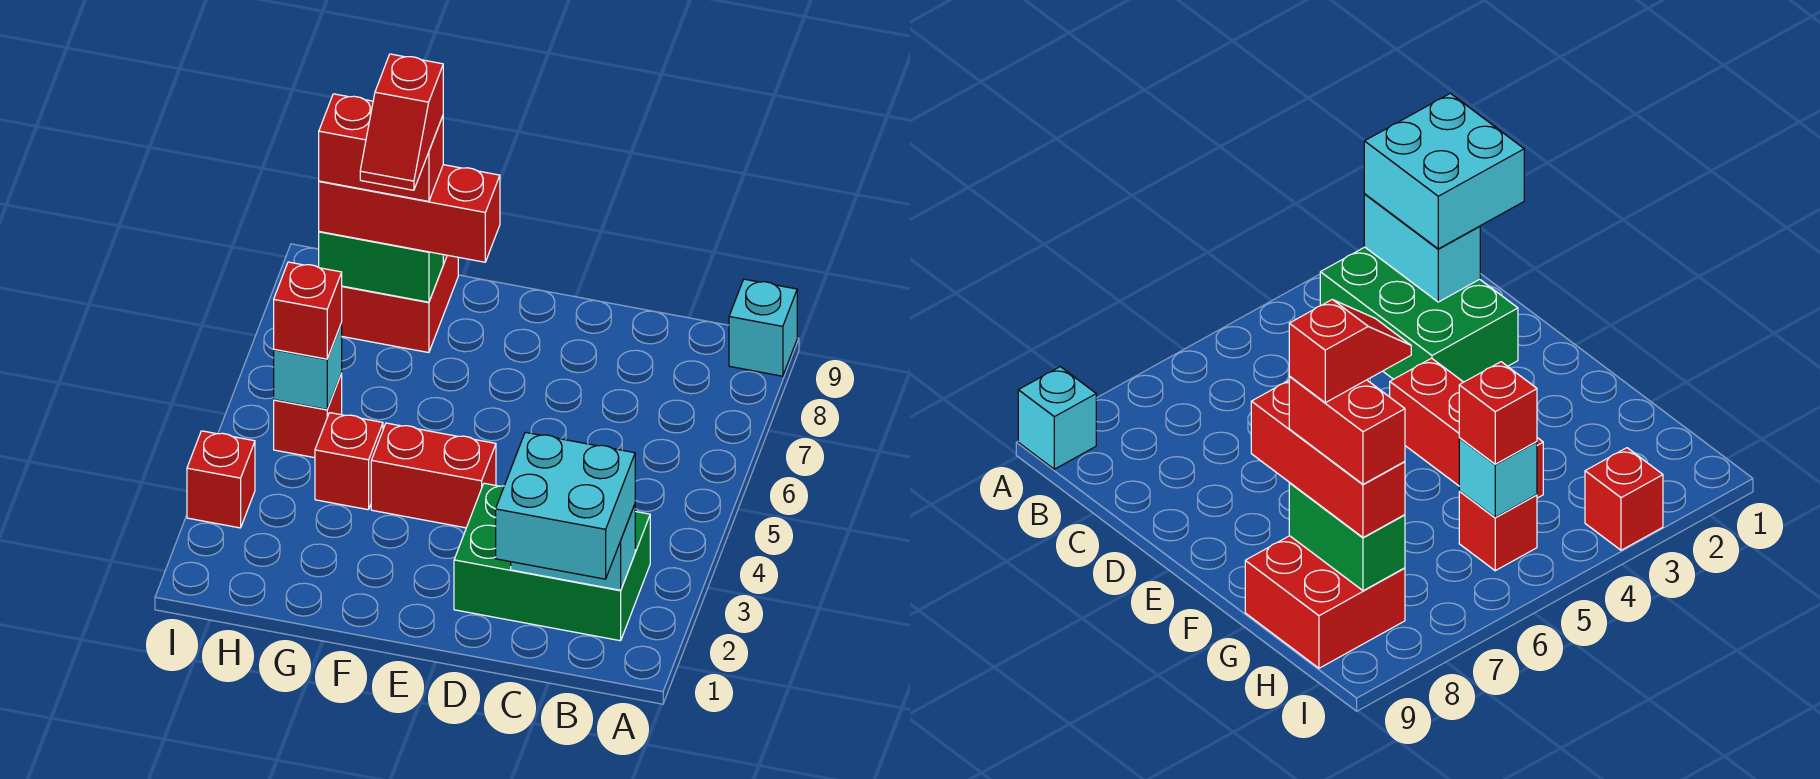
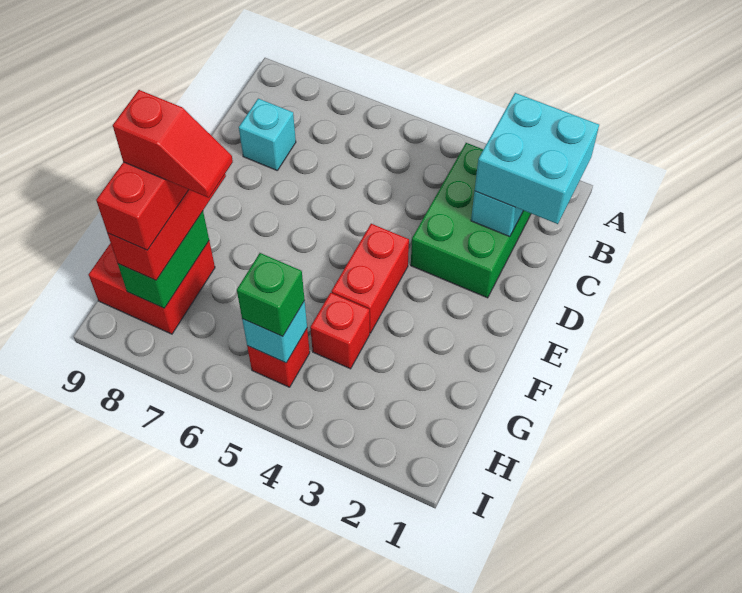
cyan brick A9 level 1 -> cyan brick C8 level 1
red brick H5 level 3 -> green brick H5 level 3
red brick I3 level 1 -> none

